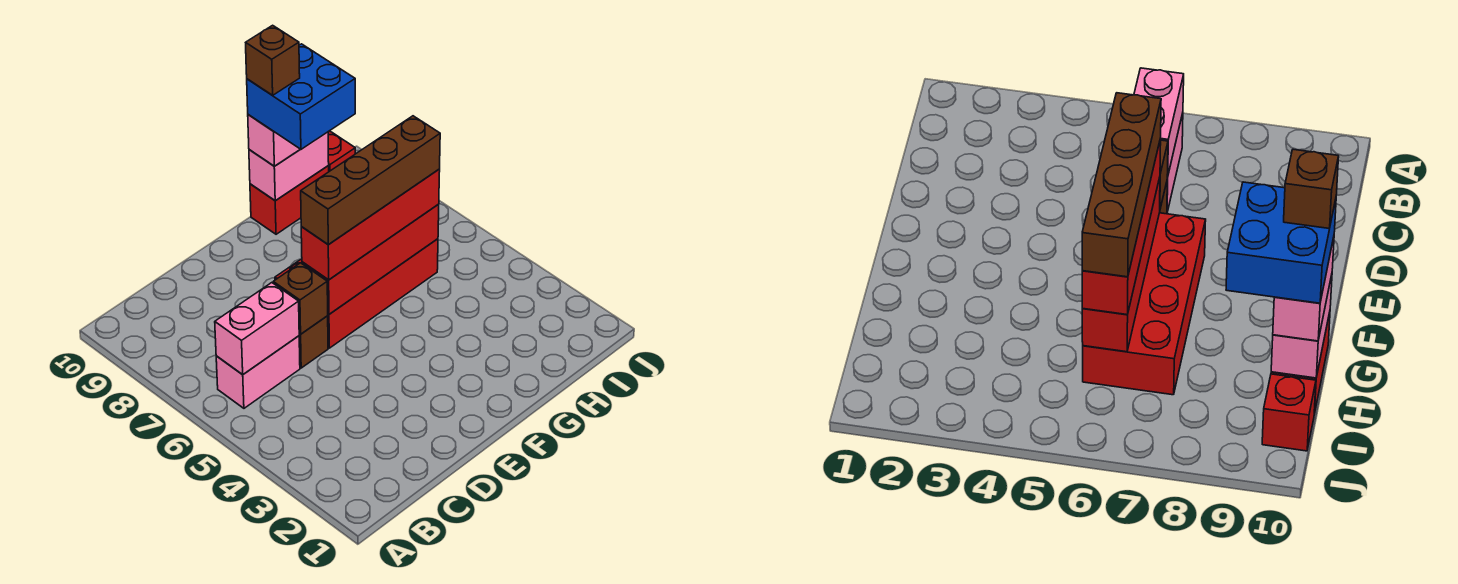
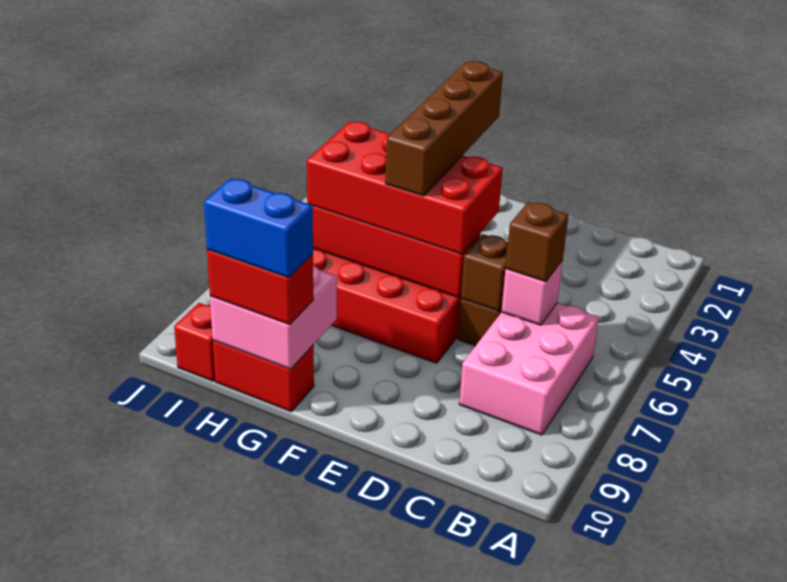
pink brick B6:C6 level 1 -> pink brick B6:C8 level 1
pink brick B6:C6 level 2 -> pink brick C6 level 2
red brick E6:H6 level 3 -> red brick E5:H6 level 3
brown brick E6:H6 level 4 -> brown brick F3:F6 level 4
blue brick G9:H10 level 4 -> blue brick G10:H10 level 4
pink brick G10:H10 level 2 -> pink brick G9:H10 level 2
pink brick G10:H10 level 3 -> red brick G10:H10 level 3
brown brick G10 level 5 -> brown brick C6 level 3

